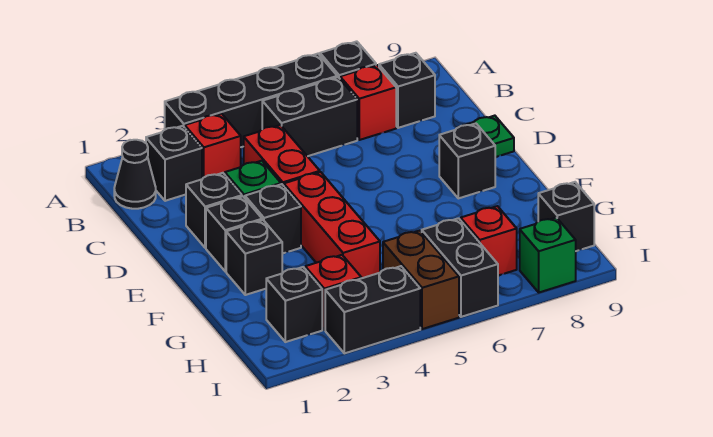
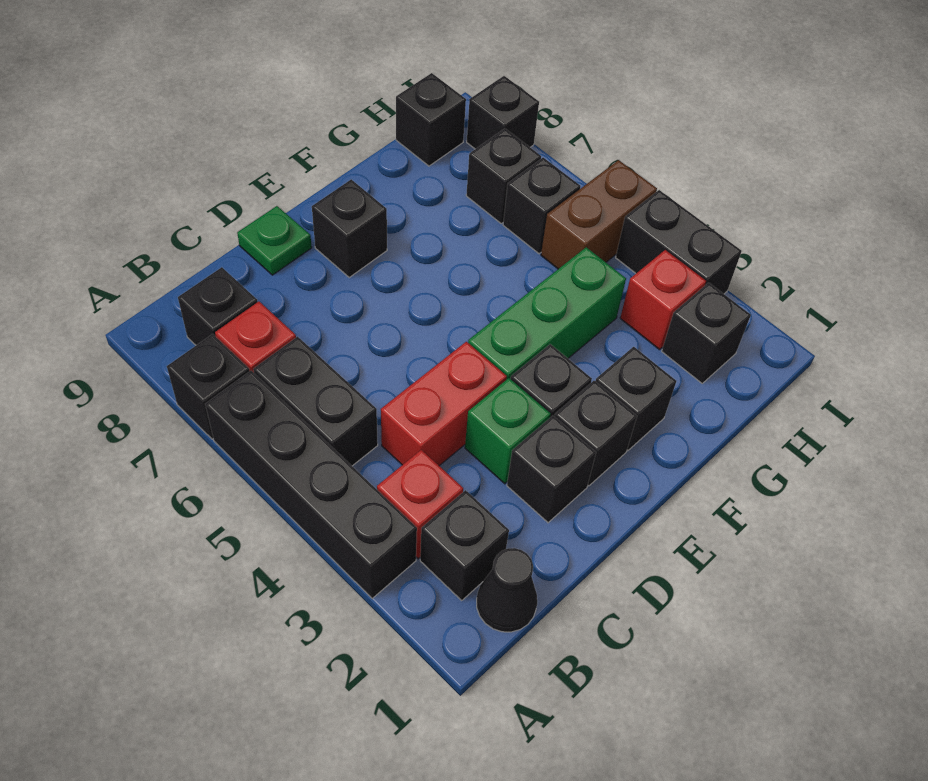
red brick E4:G4 level 1 -> green brick E4:G4 level 1
black brick H6:I6 level 1 -> black brick H6 level 1
red brick H7 level 1 -> black brick H7 level 1
green brick I8 level 1 -> black brick I8 level 1

